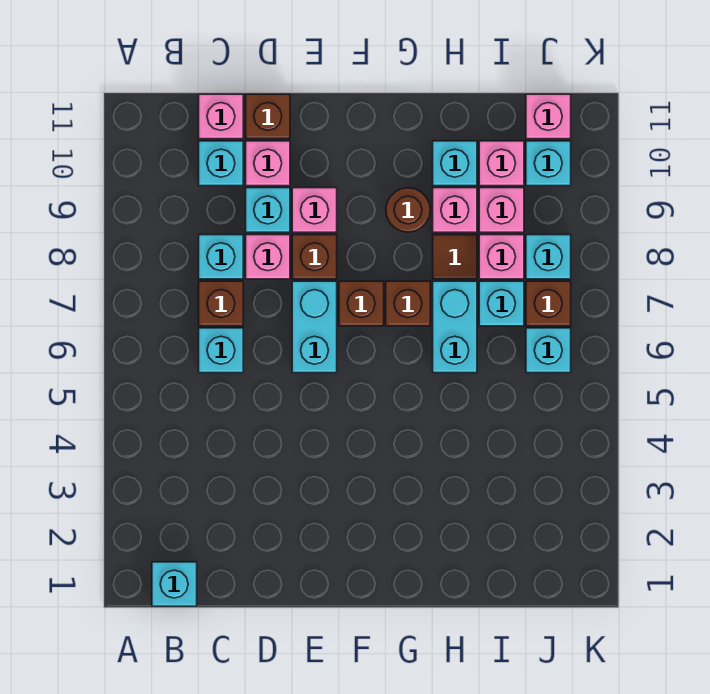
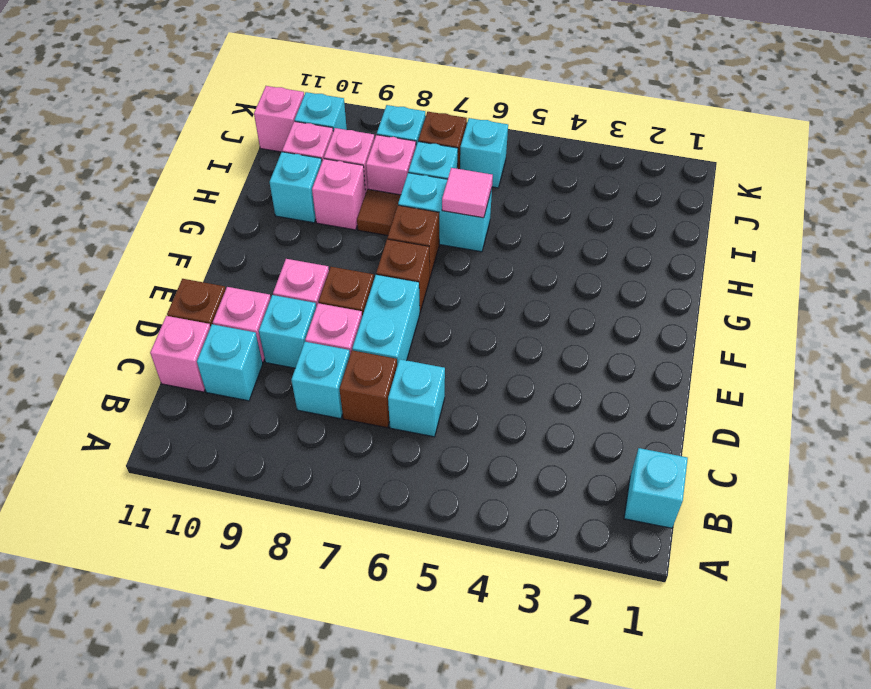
cyan brick E6:E7 level 1 -> cyan brick D7:E7 level 1
brown round brick G9 level 1 -> none
none -> pink tile H6 level 2

